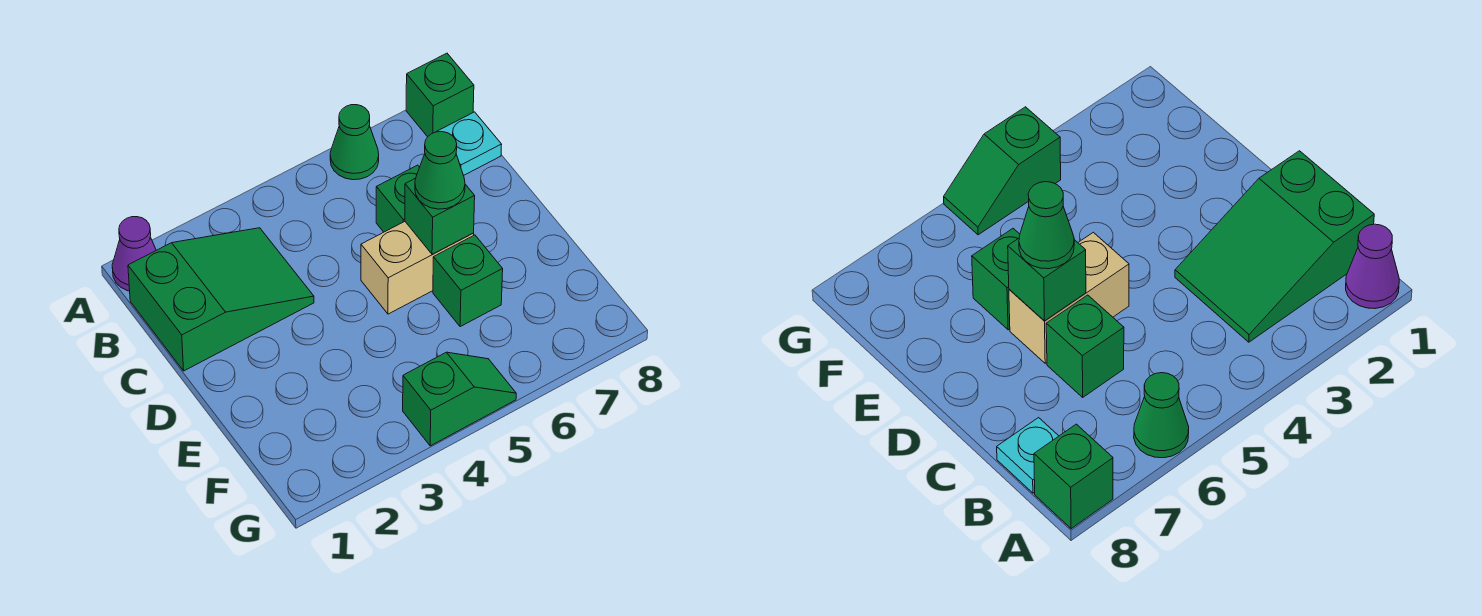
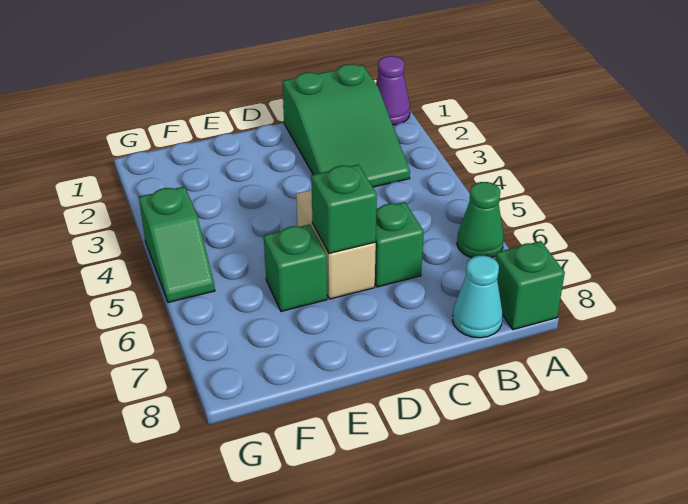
cyan plate B8 level 1 -> cyan cone B8 level 1
green cone D6 level 3 -> none

